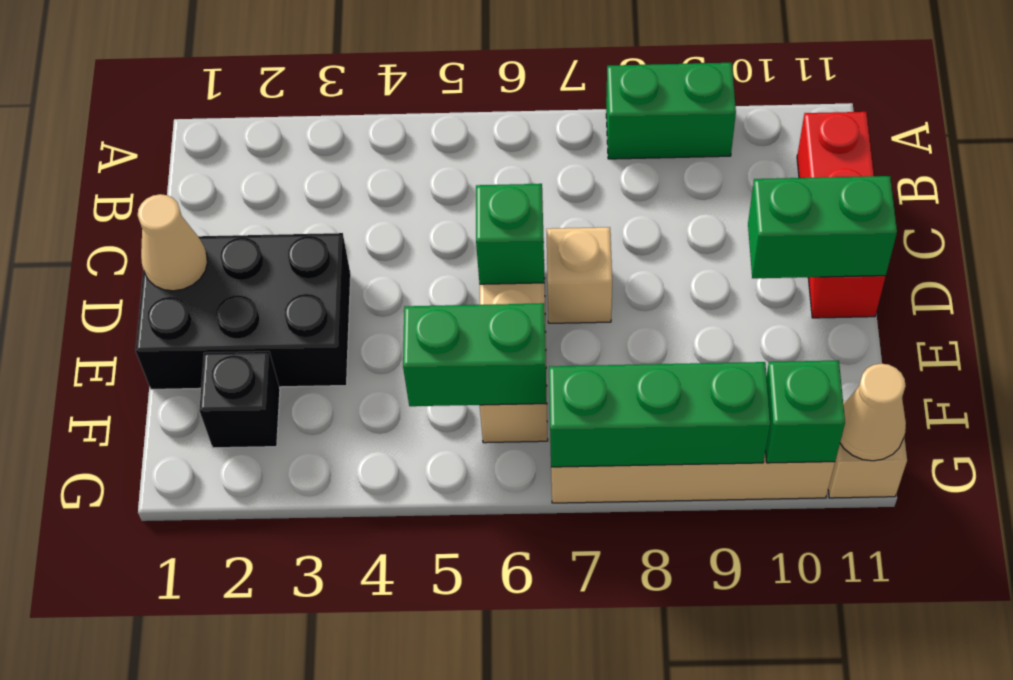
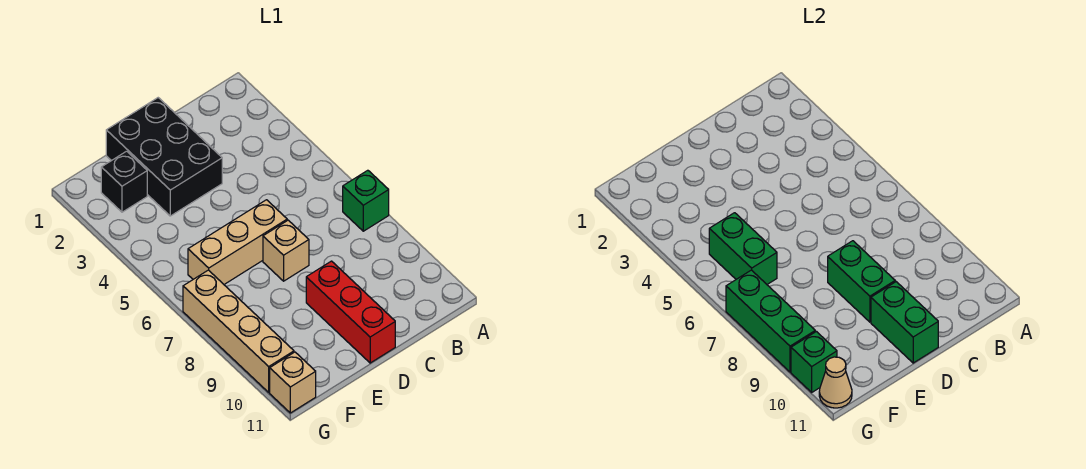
green brick A8:A9 level 1 -> green brick D8:D9 level 2
red brick B11:D11 level 1 -> red brick D9:D11 level 1
tan cone D1 level 2 -> none
green brick D6 level 2 -> green brick A7 level 1

